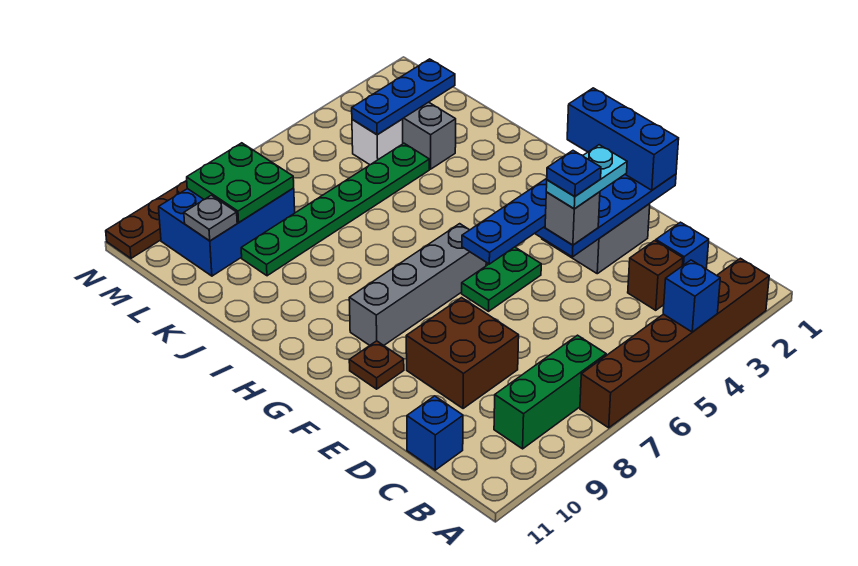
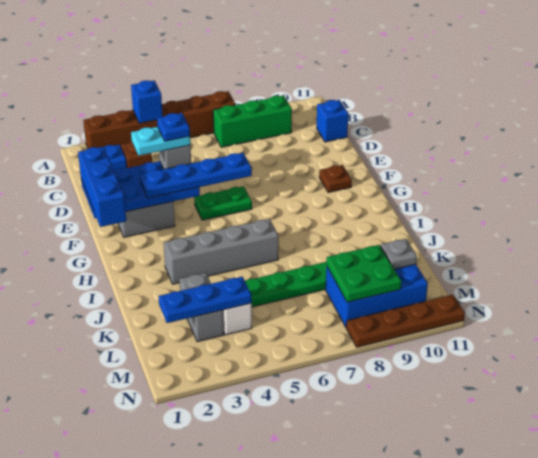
brown brick D8:E9 level 1 -> none
grey brick G6:G9 level 1 -> grey brick I3:I6 level 1

